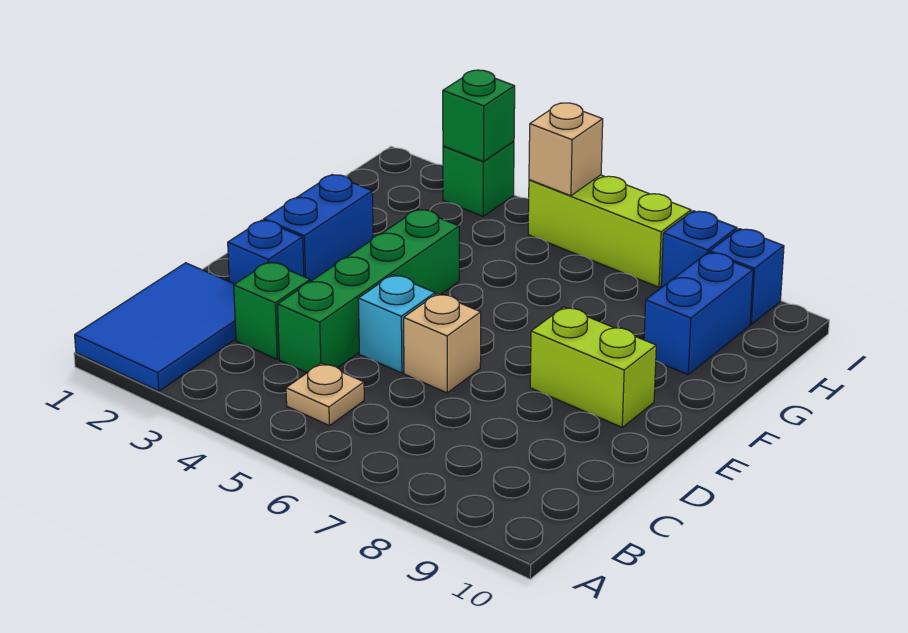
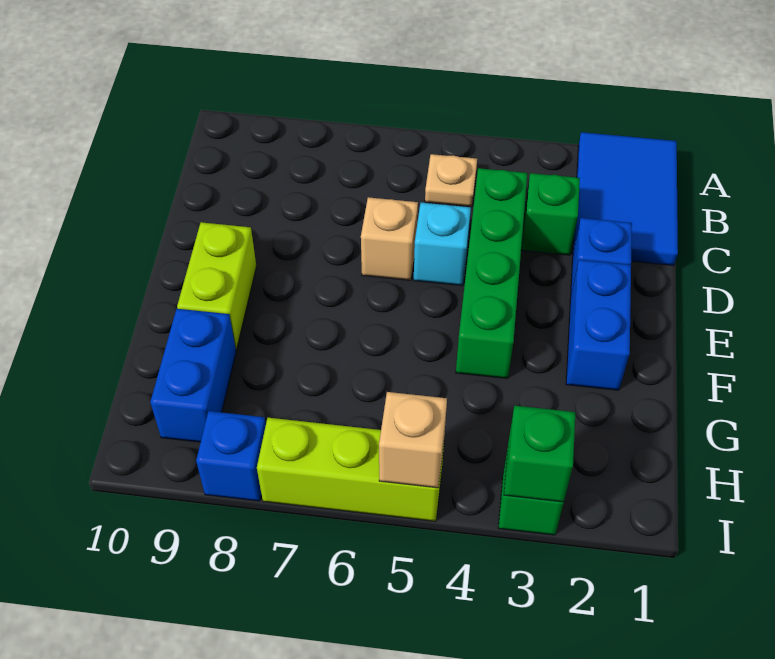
lime brick E8:E9 level 1 -> lime brick E9:F9 level 1
blue brick I9 level 1 -> none

